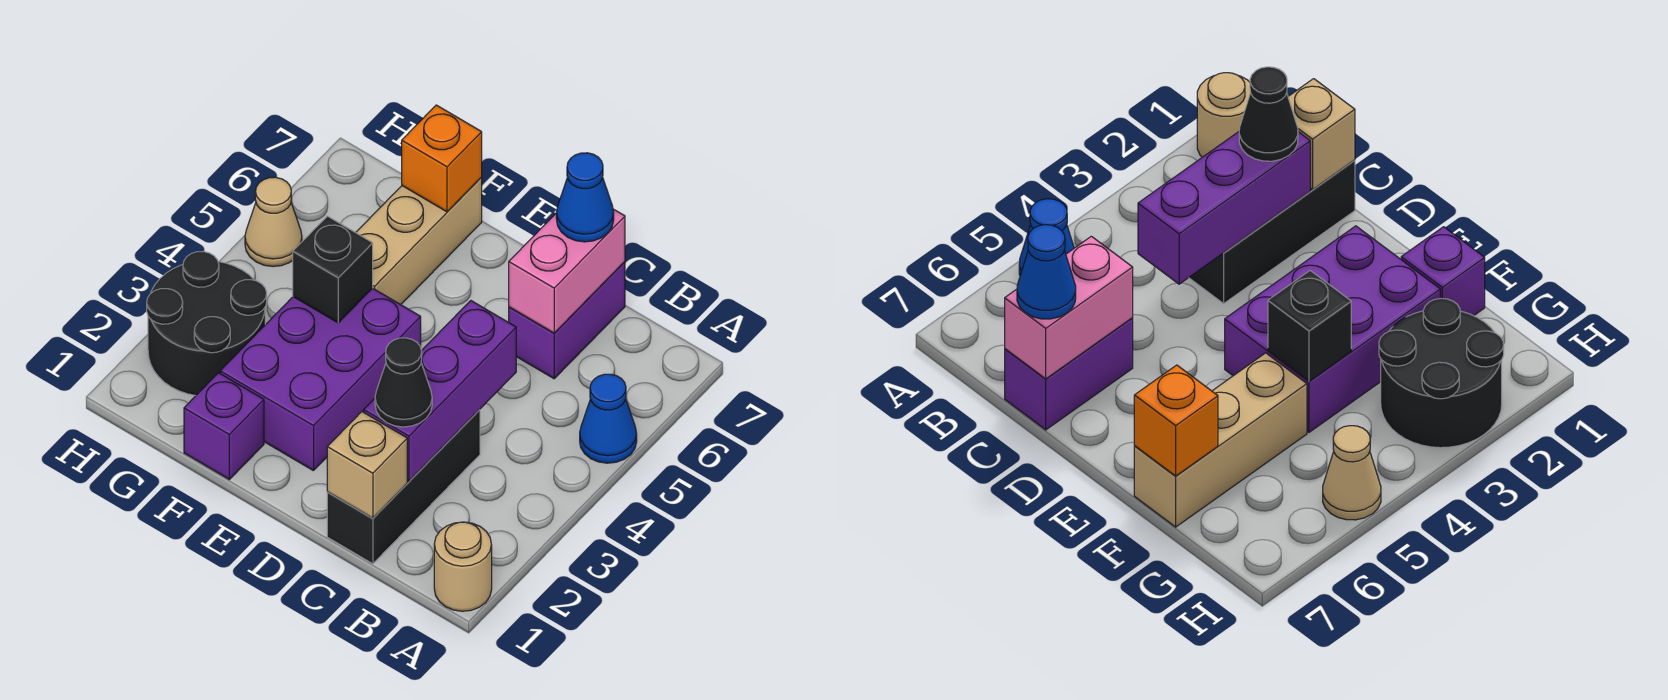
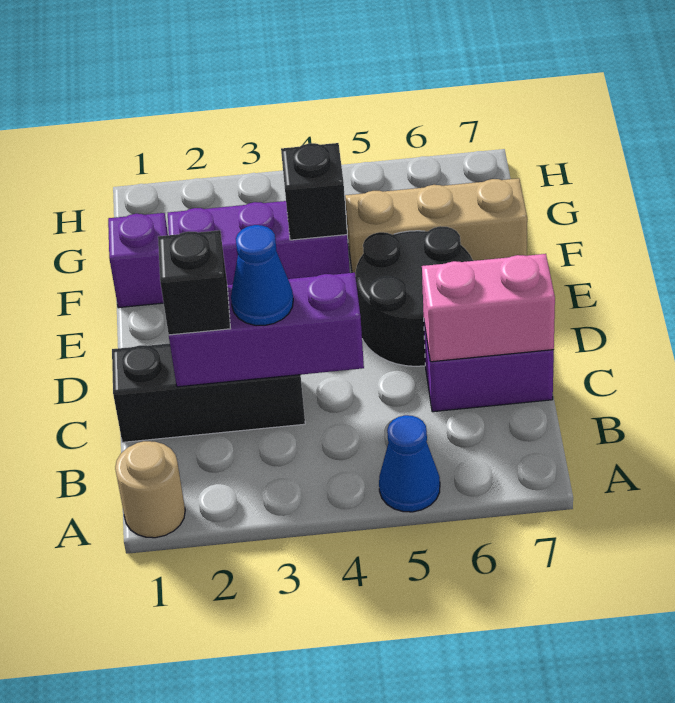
tan brick C1 level 2 -> none
black cone C2 level 3 -> black brick C2 level 3
blue cone C7 level 3 -> blue cone C3 level 3
purple brick E2:F4 level 1 -> purple brick F2:F4 level 1
orange brick F7 level 2 -> none
black round brick G2:H3 level 1 -> black round brick D5:E6 level 1
tan cone H5 level 1 -> none

